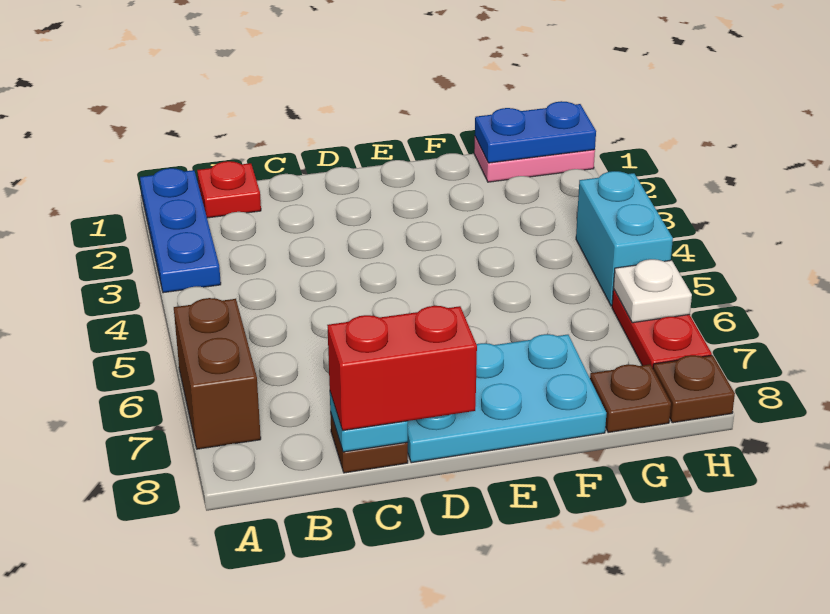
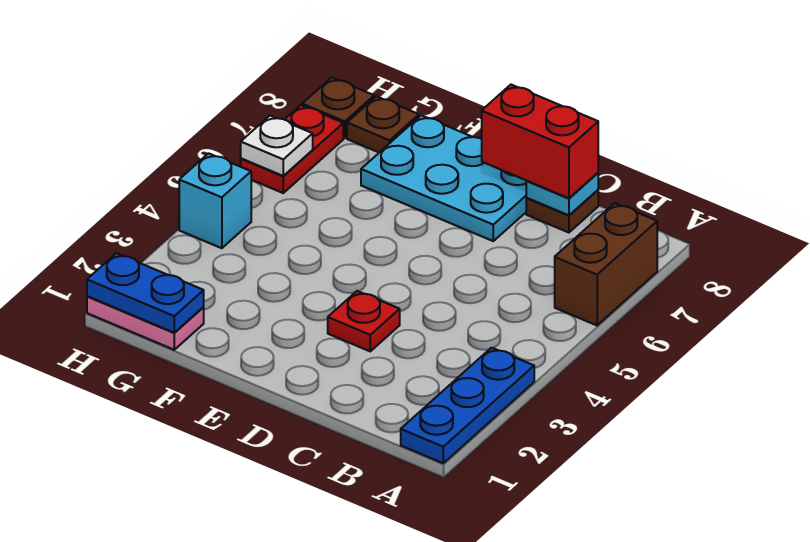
red plate B1 level 1 -> red plate D3 level 1
cyan brick H4:H5 level 1 -> cyan brick H4 level 1

